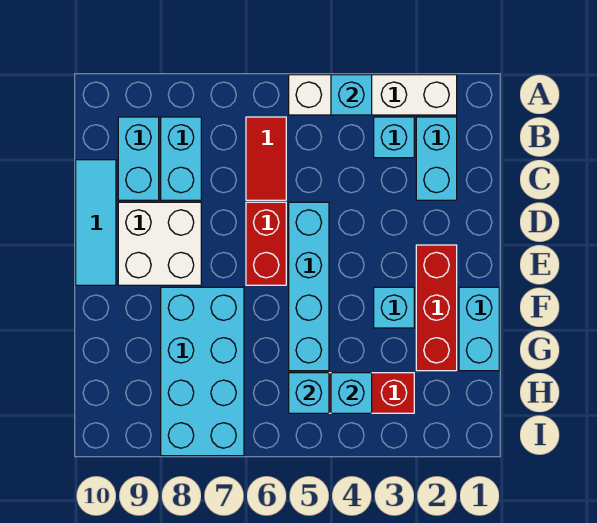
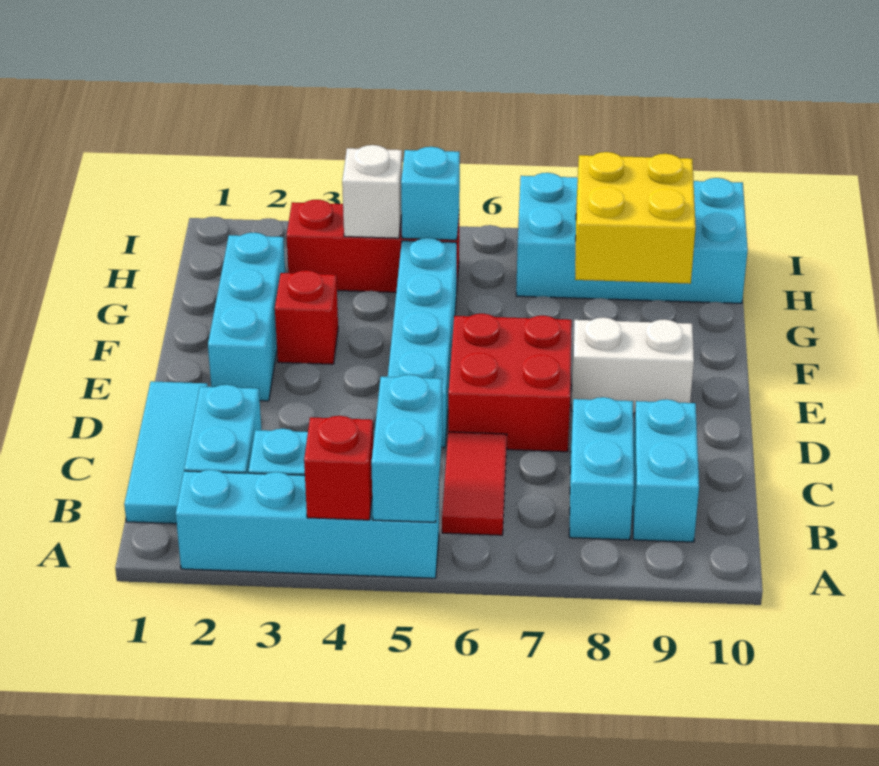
white brick A2:A5 level 1 -> cyan brick A2:A5 level 1
cyan brick A4 level 2 -> red brick A4 level 2
cyan tile C10:E10 level 1 -> cyan tile B1:D1 level 1
red brick D6:E6 level 1 -> red brick D6:E7 level 1
white brick D8:E9 level 1 -> white brick E8:E9 level 1
red brick E2:G2 level 1 -> cyan brick E2:G2 level 1
cyan brick F1:G1 level 1 -> cyan brick A5:B5 level 2
cyan brick F3 level 1 -> red brick F3 level 1
cyan brick F7:I8 level 1 -> cyan brick H7:I10 level 1
none -> yellow brick G8:H9 level 2
cyan brick H4 level 2 -> white brick H4 level 2

